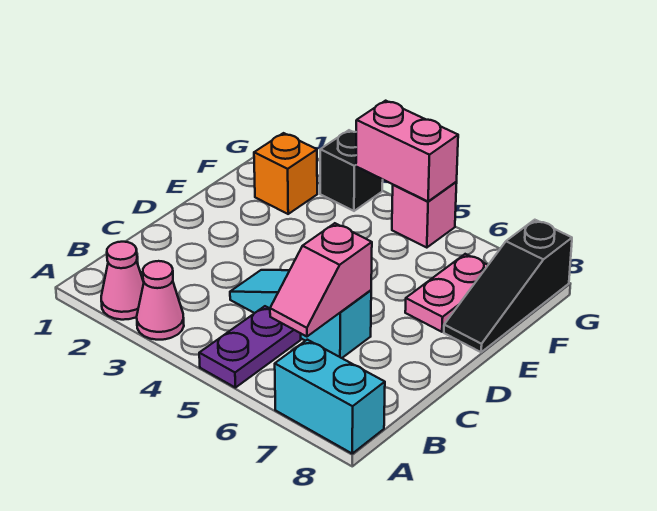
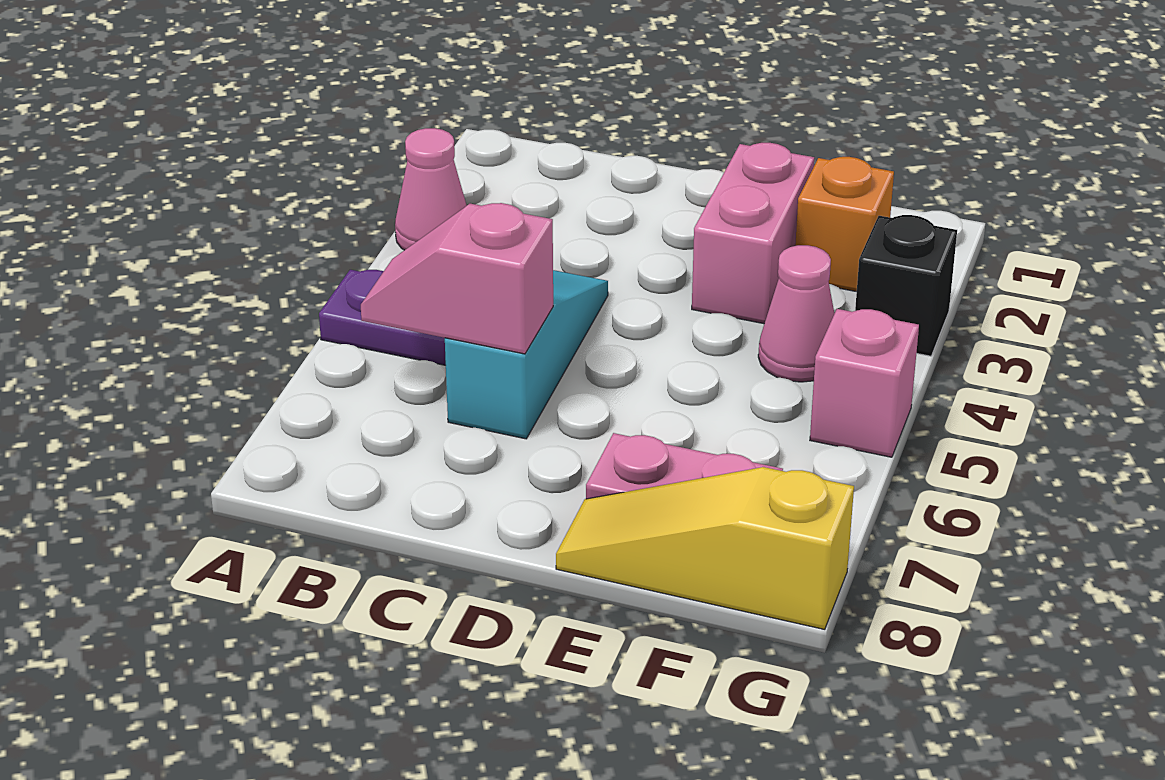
pink cone A2 level 1 -> pink cone F4 level 1
cyan brick A7:A8 level 1 -> none
black slope E8:G8 level 1 top G -> yellow slope E8:G8 level 1 top G
pink brick G4:G5 level 2 -> pink brick E2:E3 level 1

